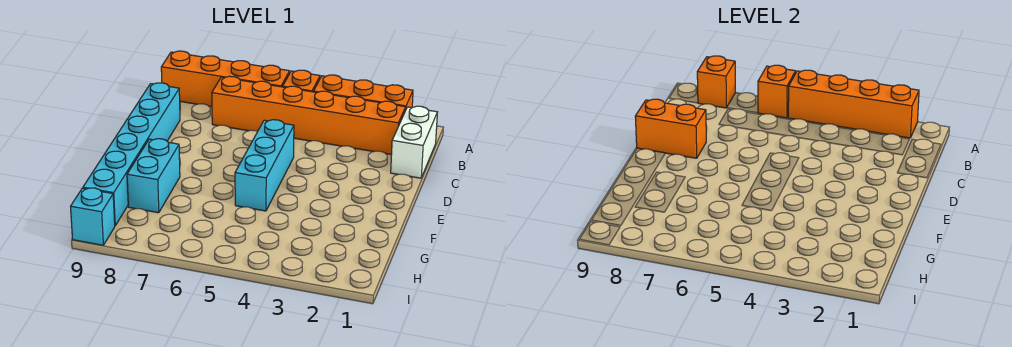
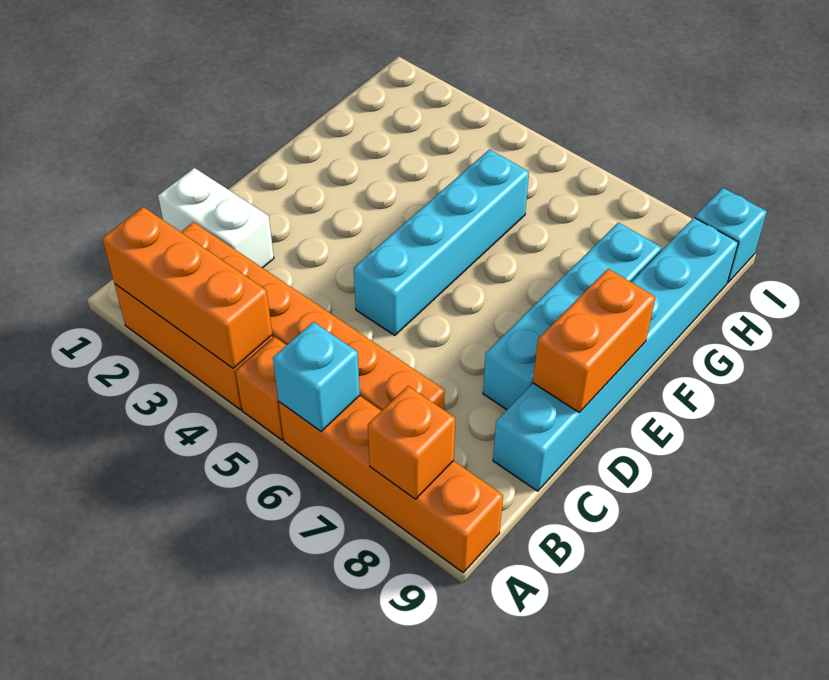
orange brick A2:A5 level 2 -> orange brick A2:A4 level 2
orange brick A6 level 2 -> cyan brick A6 level 2
white brick B1:C1 level 1 -> white brick C1:C2 level 1
cyan brick D5:F5 level 1 -> cyan brick D5:G5 level 1
orange brick D8:D9 level 2 -> orange brick D9:E9 level 2
cyan brick F8:G8 level 1 -> cyan brick D8:G8 level 1

